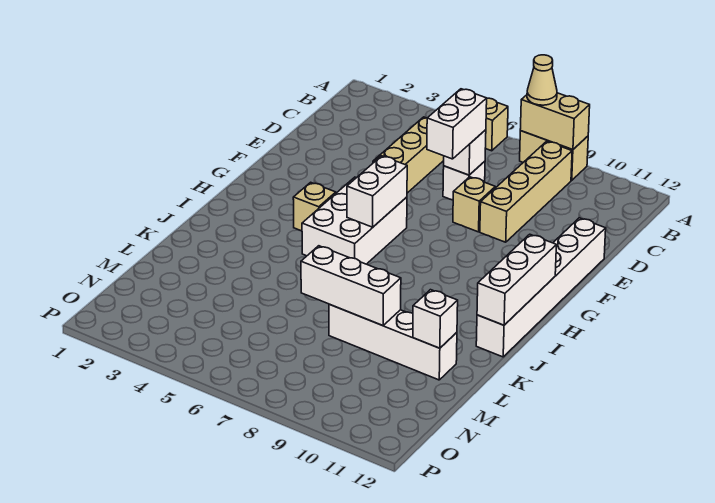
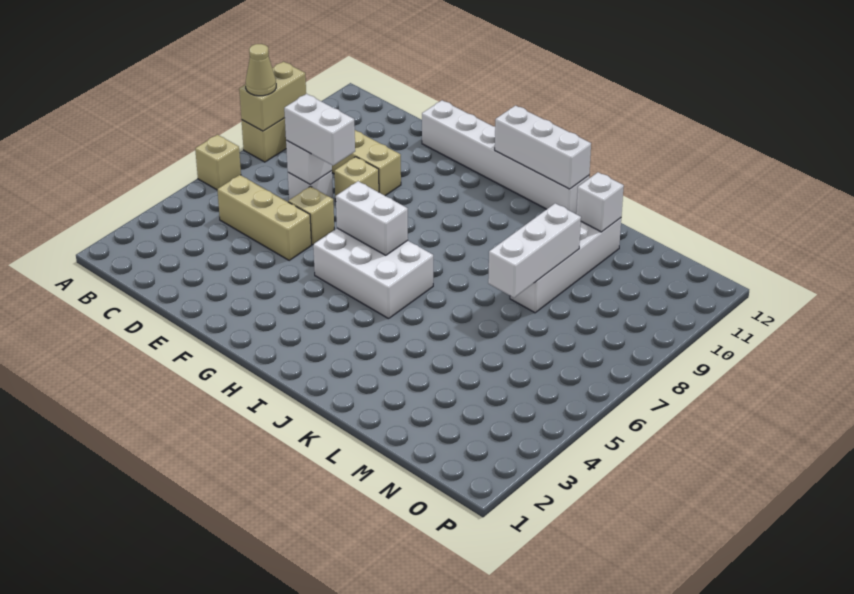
tan brick H4 level 1 -> tan brick E6 level 1

